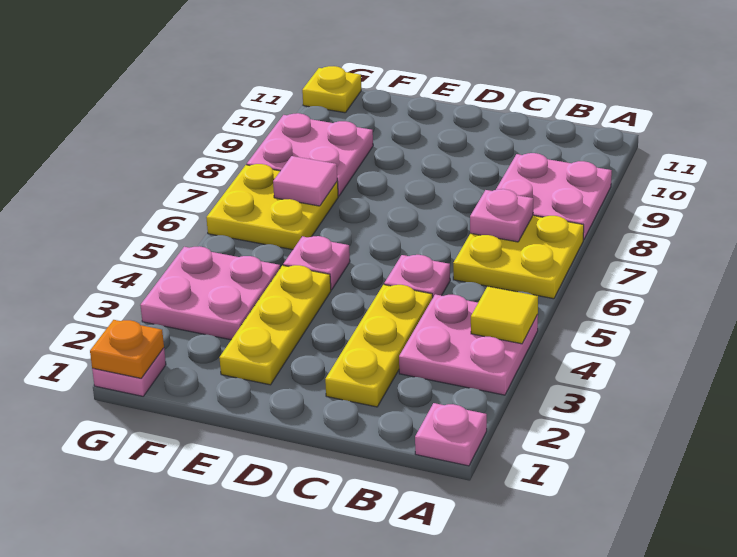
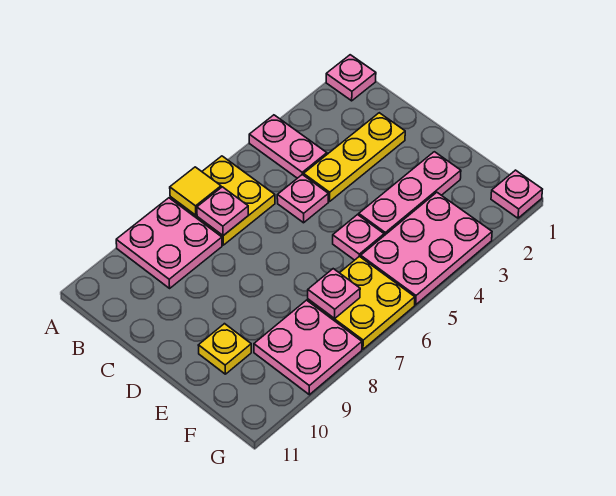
pink plate A3:B4 level 1 -> pink plate A4:B4 level 1
yellow tile A4 level 2 -> yellow tile A7 level 2
yellow plate E2:E4 level 1 -> pink plate E2:E4 level 1
pink plate F3:G4 level 1 -> pink plate F3:G5 level 1
pink tile F7 level 2 -> pink plate F7 level 2
orange plate G1 level 2 -> none
yellow plate G11 level 1 -> yellow plate E10 level 1

